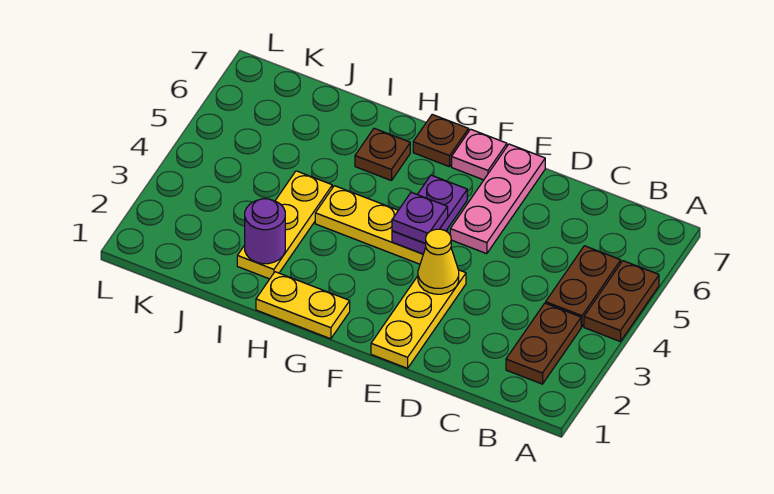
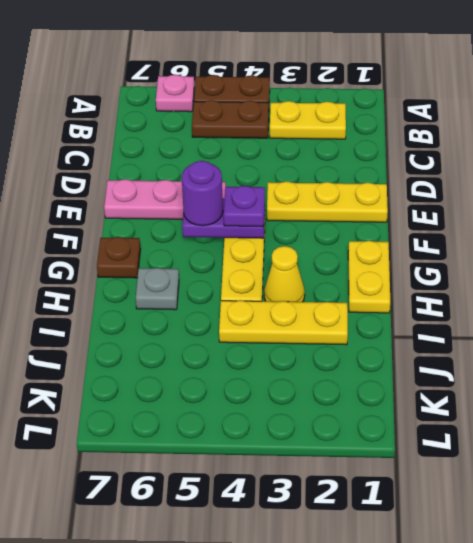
brown plate B2:B3 level 1 -> yellow plate B2:B3 level 1
yellow cone E3 level 2 -> yellow cone H3 level 1
pink plate F7 level 1 -> pink plate A6 level 1
brown plate H6 level 1 -> grey plate H6 level 1
purple round brick I2 level 2 -> purple round brick F5 level 3

